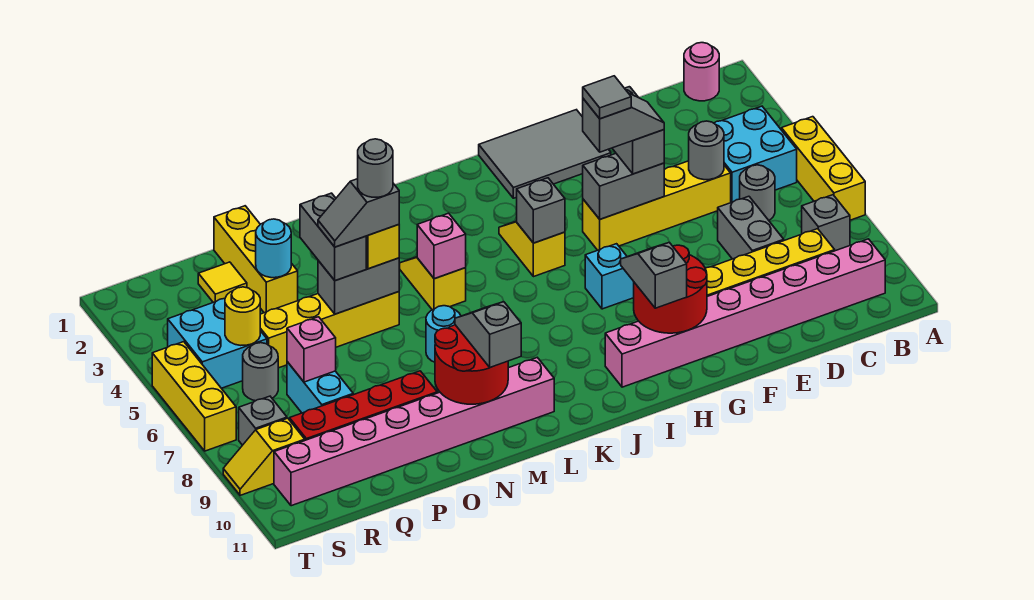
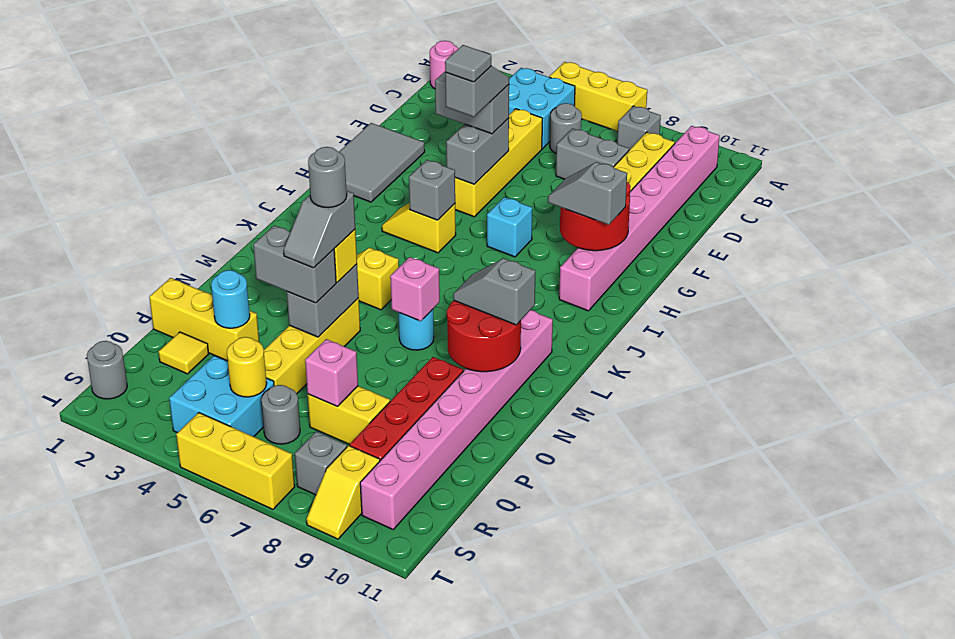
grey round brick D5 level 2 -> grey round brick S1 level 1
pink brick L5 level 2 -> pink brick M7 level 2
cyan brick Q7:Q8 level 1 -> yellow brick Q7:Q8 level 1

